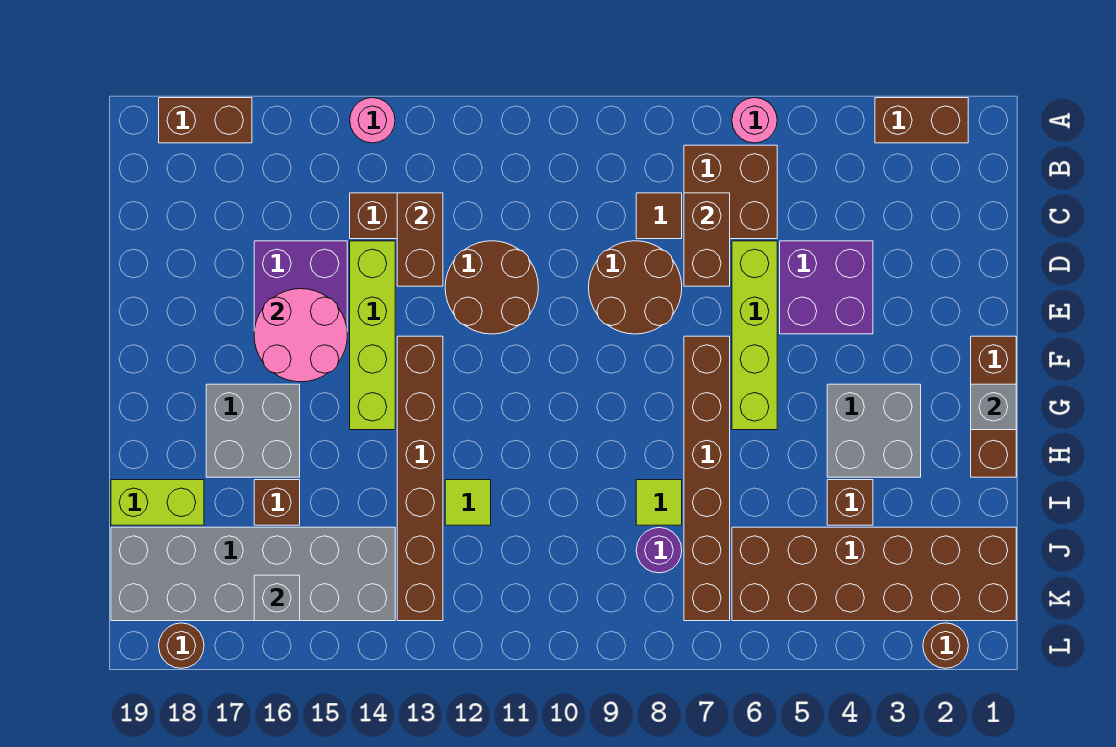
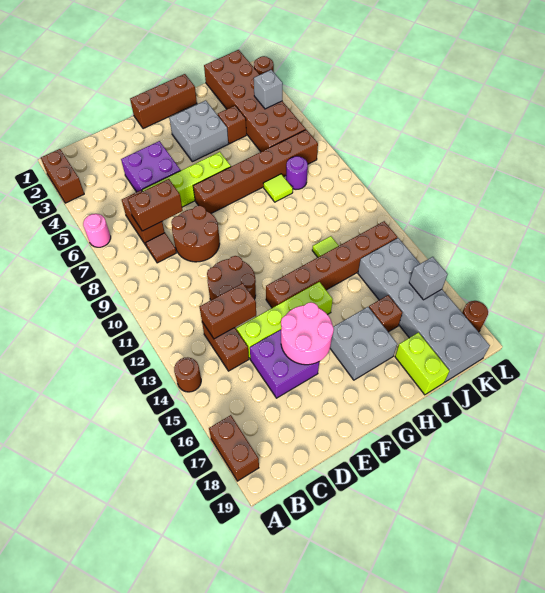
pink round brick A14 level 1 -> brown round brick A14 level 1
brown brick B6:C7 level 1 -> brown brick C6:C7 level 1
grey brick G1 level 2 -> grey brick K4 level 2

